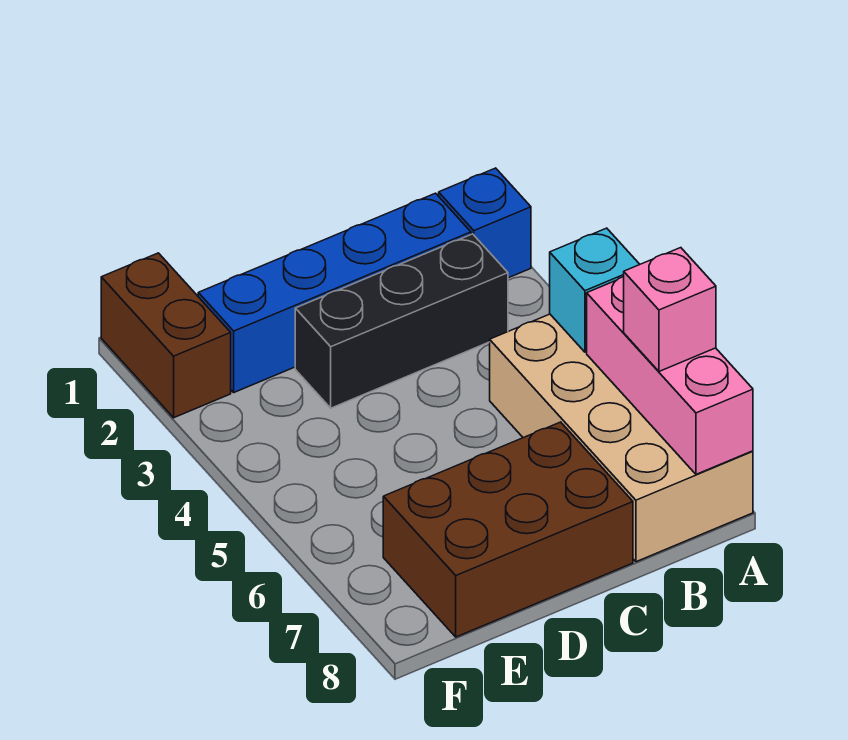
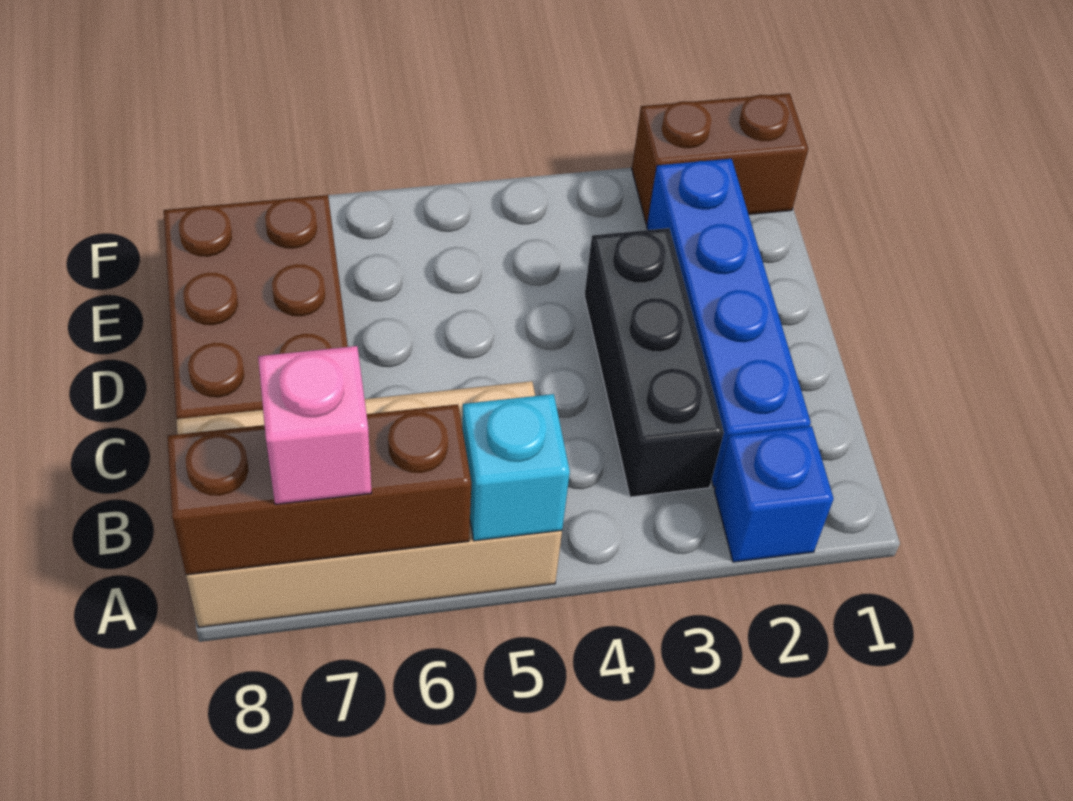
pink brick A6:A8 level 2 -> brown brick A6:A8 level 2

